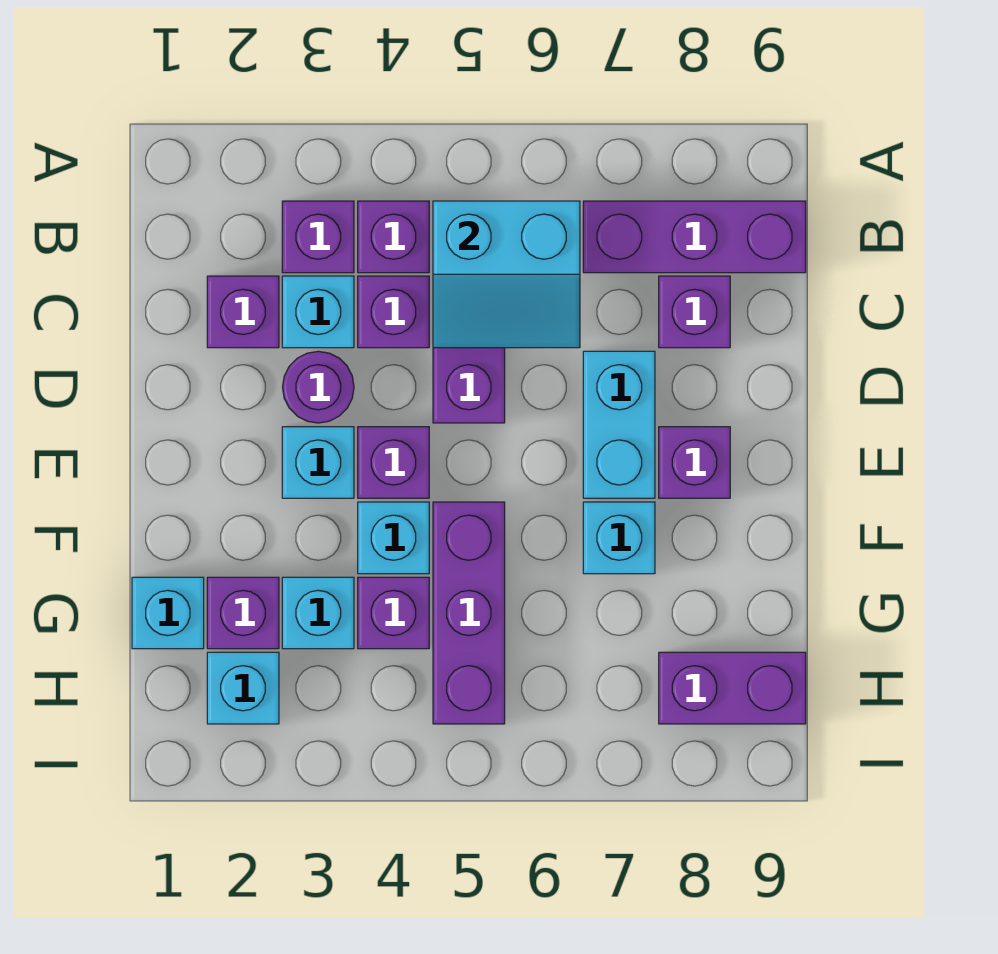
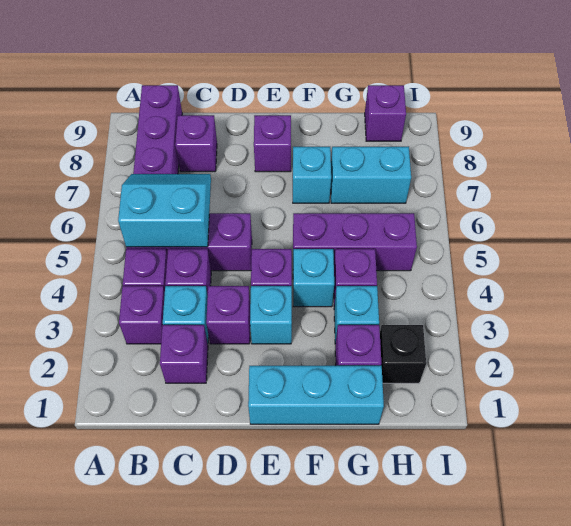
cyan slope B5:C6 level 2 top B -> cyan slope B5:C6 level 2 top 5
purple round brick D3 level 1 -> purple brick D3 level 1
cyan brick D7:E7 level 1 -> cyan brick G7:H7 level 1
cyan brick G1 level 1 -> cyan brick E1:G1 level 1
cyan brick H2 level 1 -> black brick H2 level 1
purple brick H8:H9 level 1 -> purple brick H9 level 1

